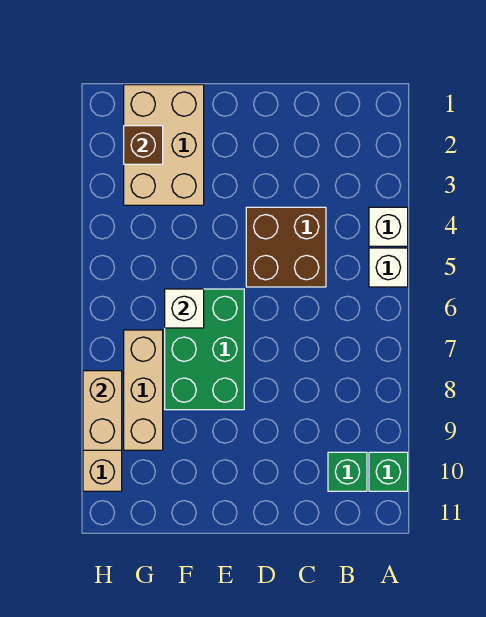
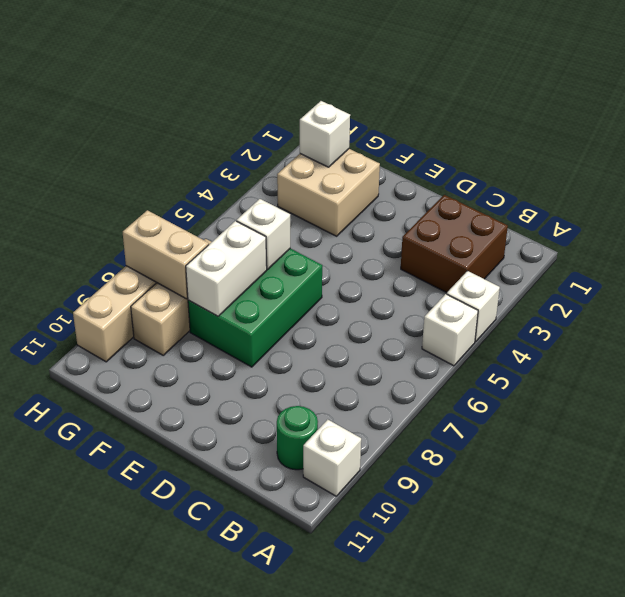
green brick A10 level 1 -> white brick A10 level 1
green brick B10 level 1 -> green round brick B10 level 1
brown brick C4:D5 level 1 -> brown brick B2:C3 level 1
tan brick F1:G3 level 1 -> tan brick F2:G3 level 1
none -> white brick F7:F8 level 2
brown brick G2 level 2 -> white brick G2 level 2
tan brick H8:H9 level 2 -> tan brick G8:H8 level 2

